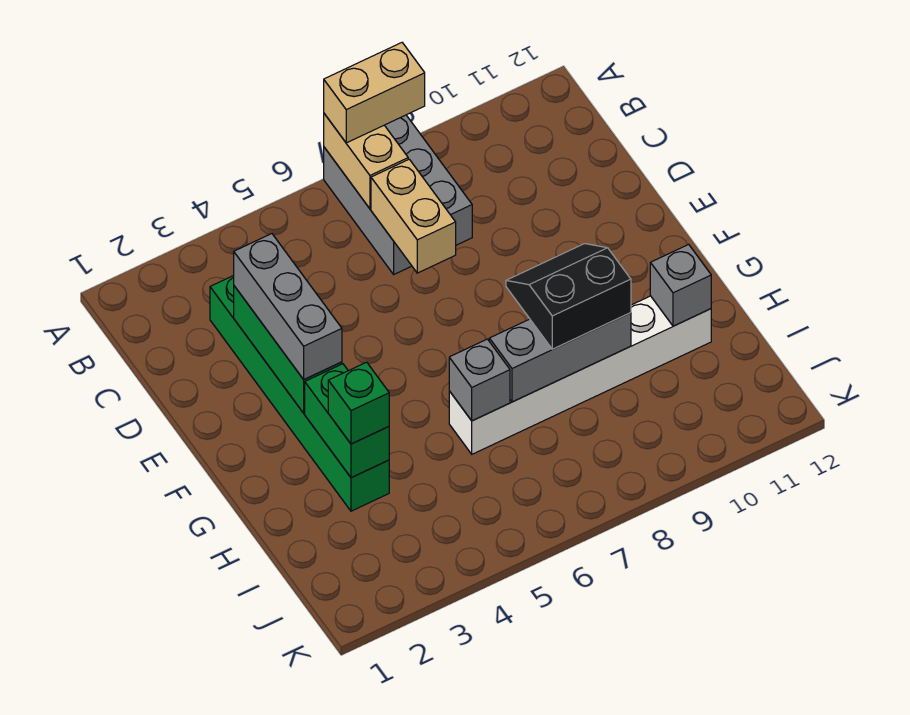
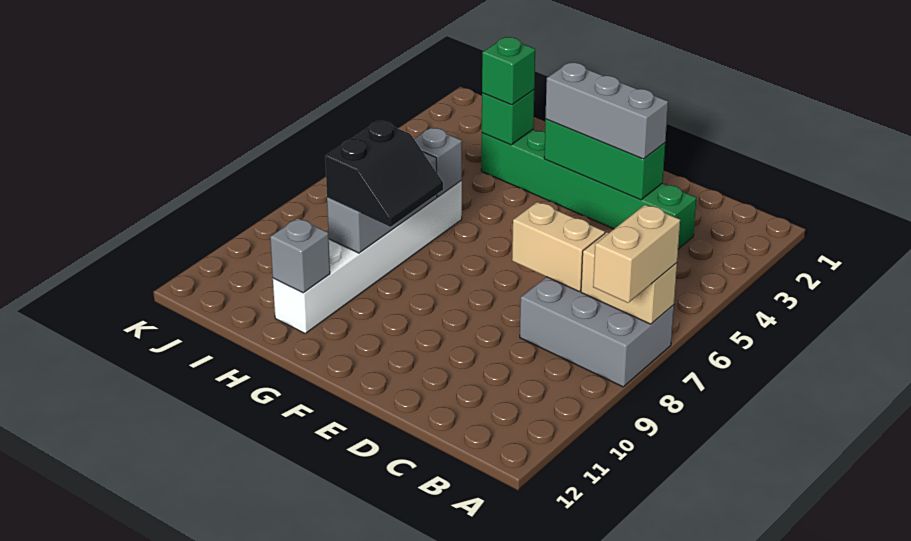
green brick G3:H3 level 2 -> green brick H3 level 2

